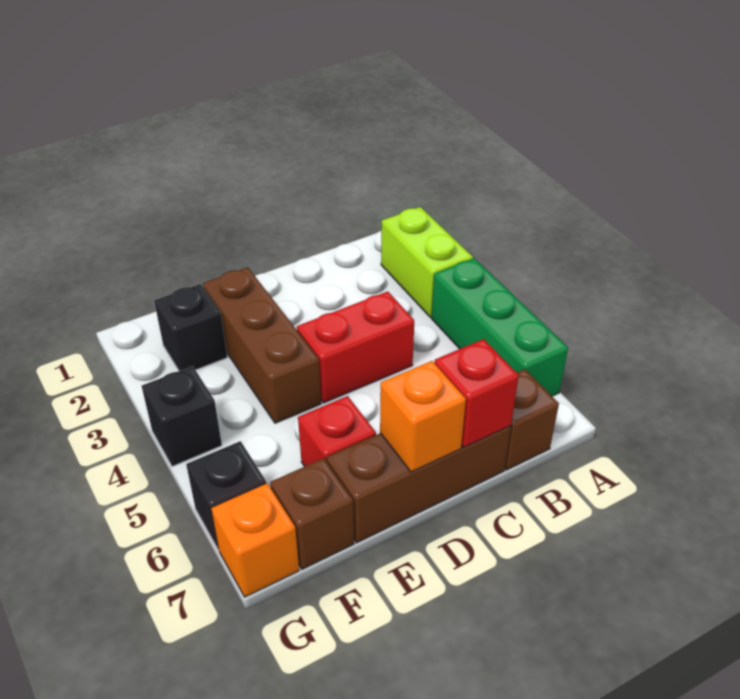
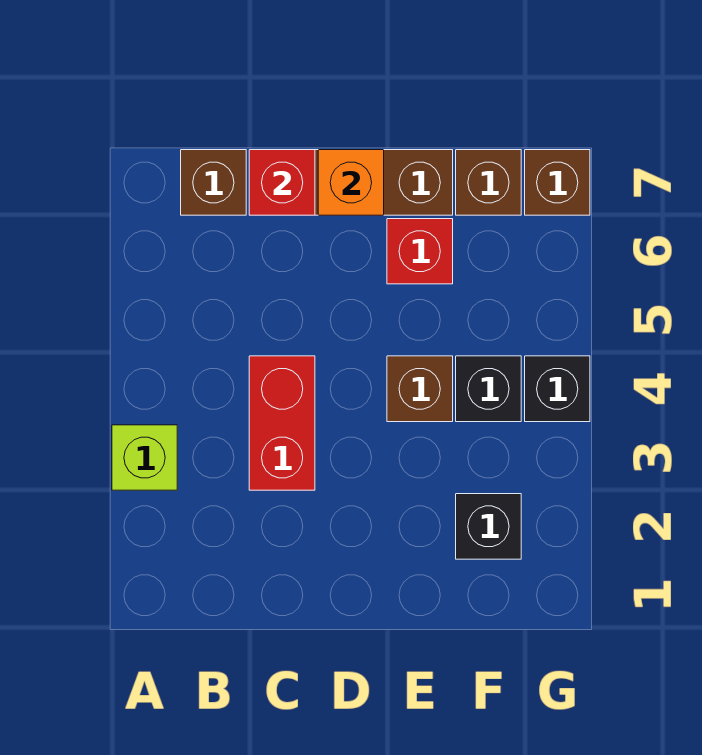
lime brick A2:A3 level 1 -> lime brick A3 level 1
green brick A4:A6 level 1 -> none
red brick C4:D4 level 1 -> red brick C3:C4 level 1
brown brick E2:E4 level 1 -> brown brick E4 level 1
black brick G6 level 1 -> black brick F4 level 1
orange brick G7 level 1 -> brown brick G7 level 1

